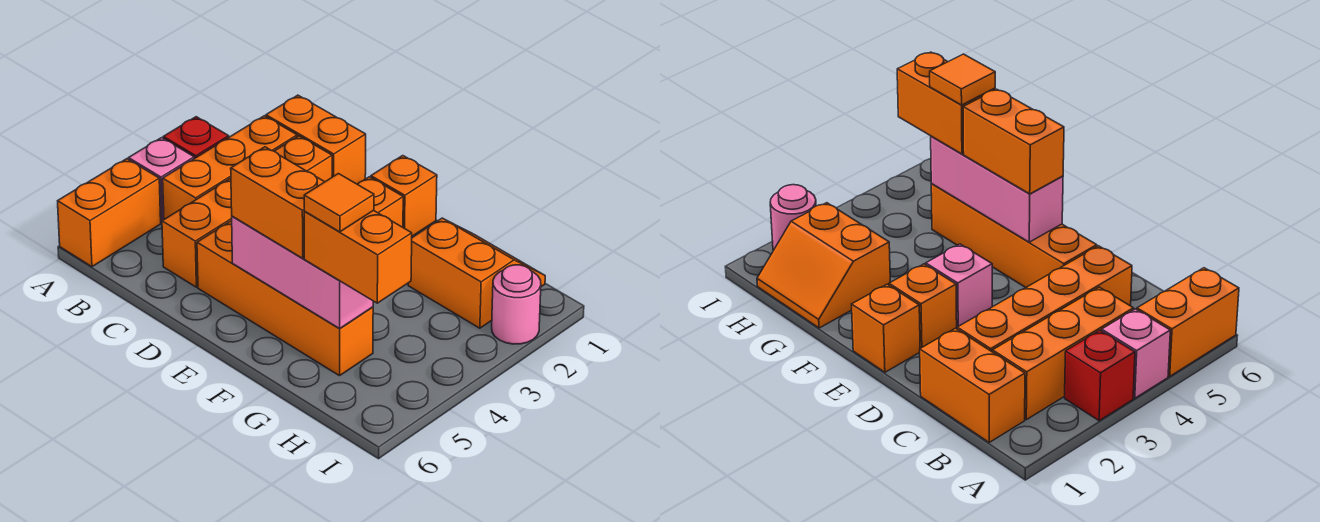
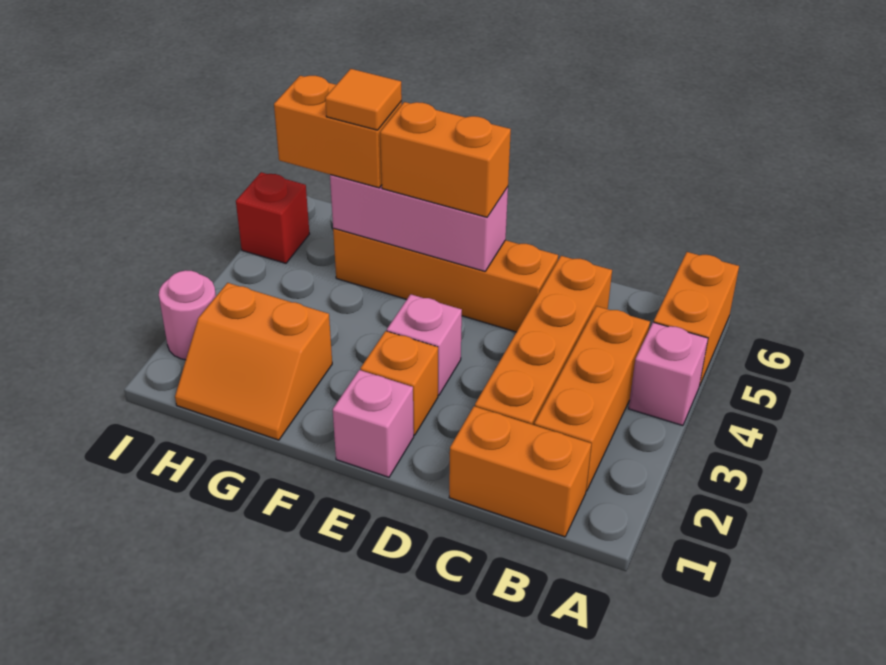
red brick A3 level 1 -> red brick I5 level 1
orange brick E1 level 1 -> pink brick E1 level 1

